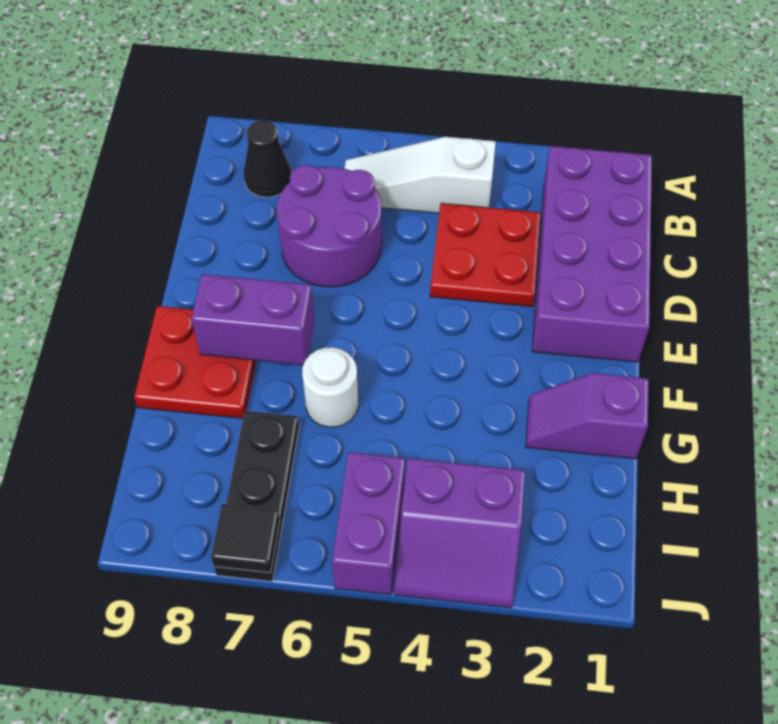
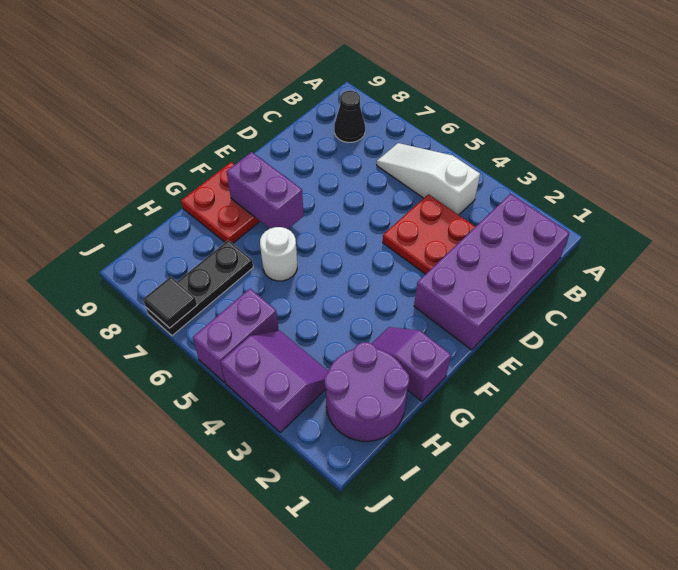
purple round brick C6:D7 level 1 -> purple round brick H1:I2 level 1
purple slope I3:J4 level 1 top I -> purple slope I3:J4 level 1 top J

